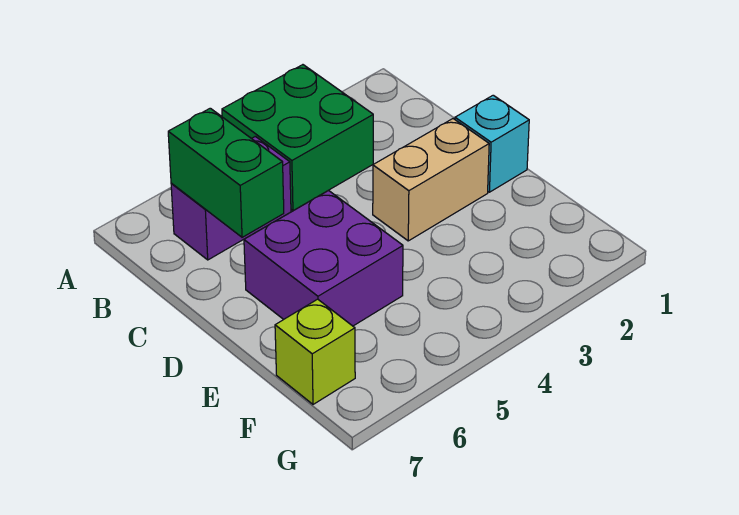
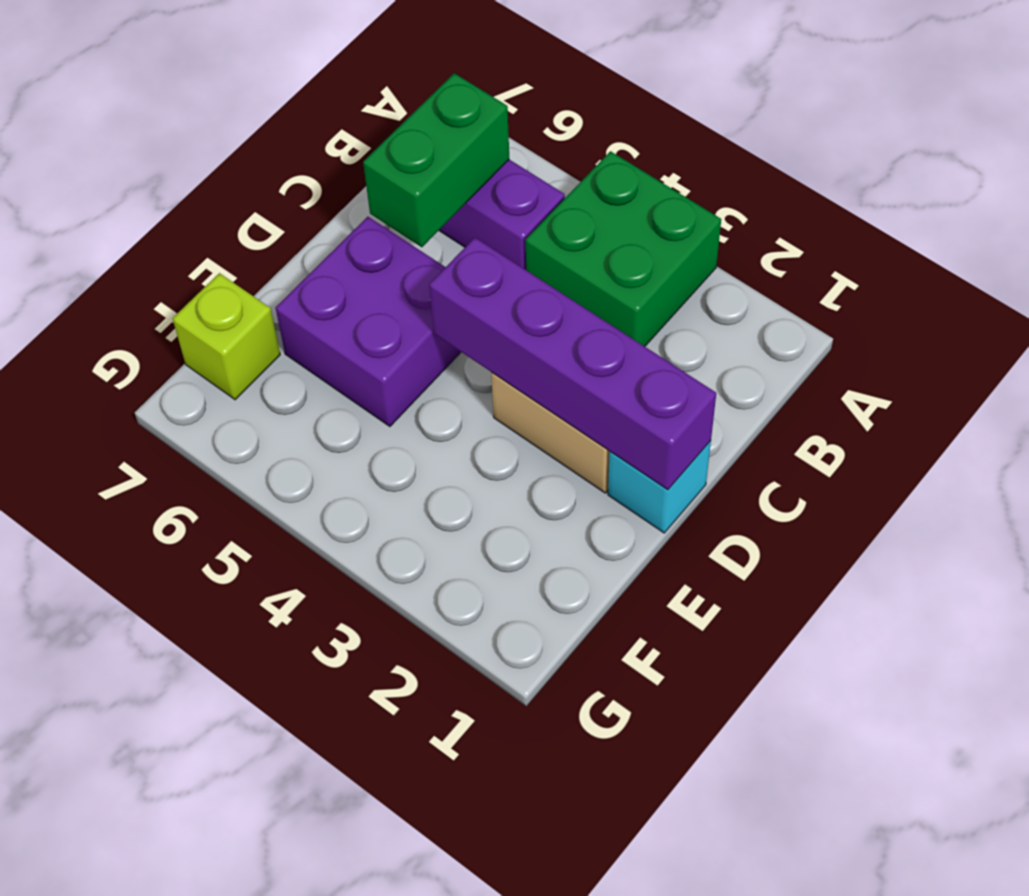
none -> purple brick D1:D4 level 2

